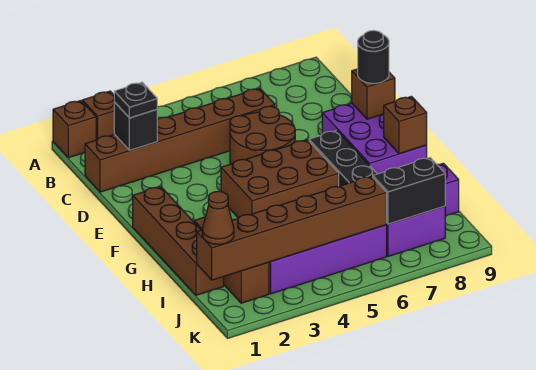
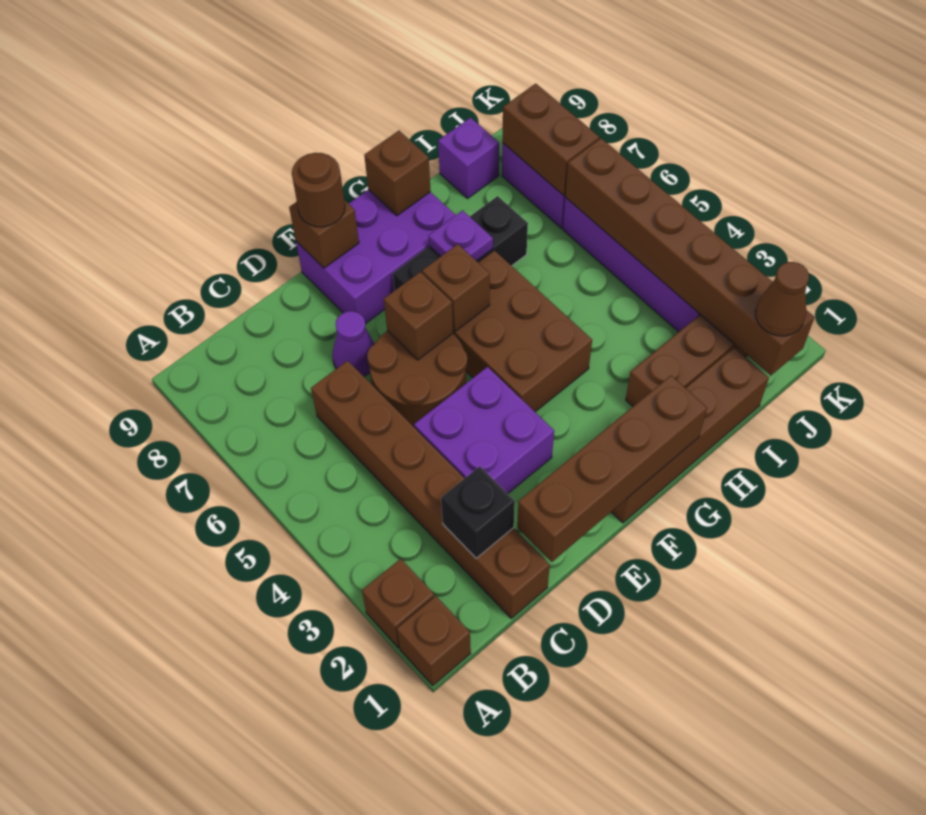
black plate C2 level 3 -> none
none -> brown brick D1:G1 level 2
none -> purple brick D3:E4 level 1
none -> purple cone D7 level 1
none -> brown brick E6 level 2
black round brick E9 level 3 -> brown round brick E9 level 3
none -> brown brick F6 level 2
none -> purple plate G7 level 2
black brick J7:J8 level 2 -> brown brick J7:J8 level 2

